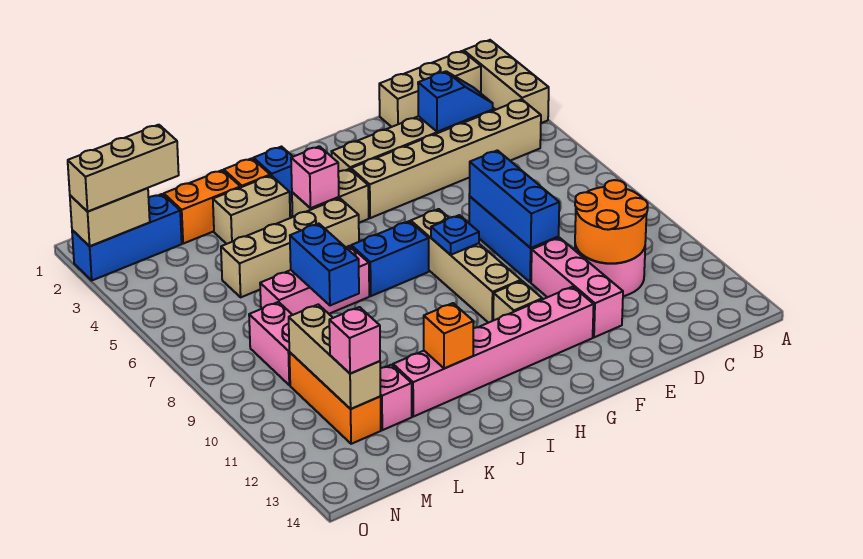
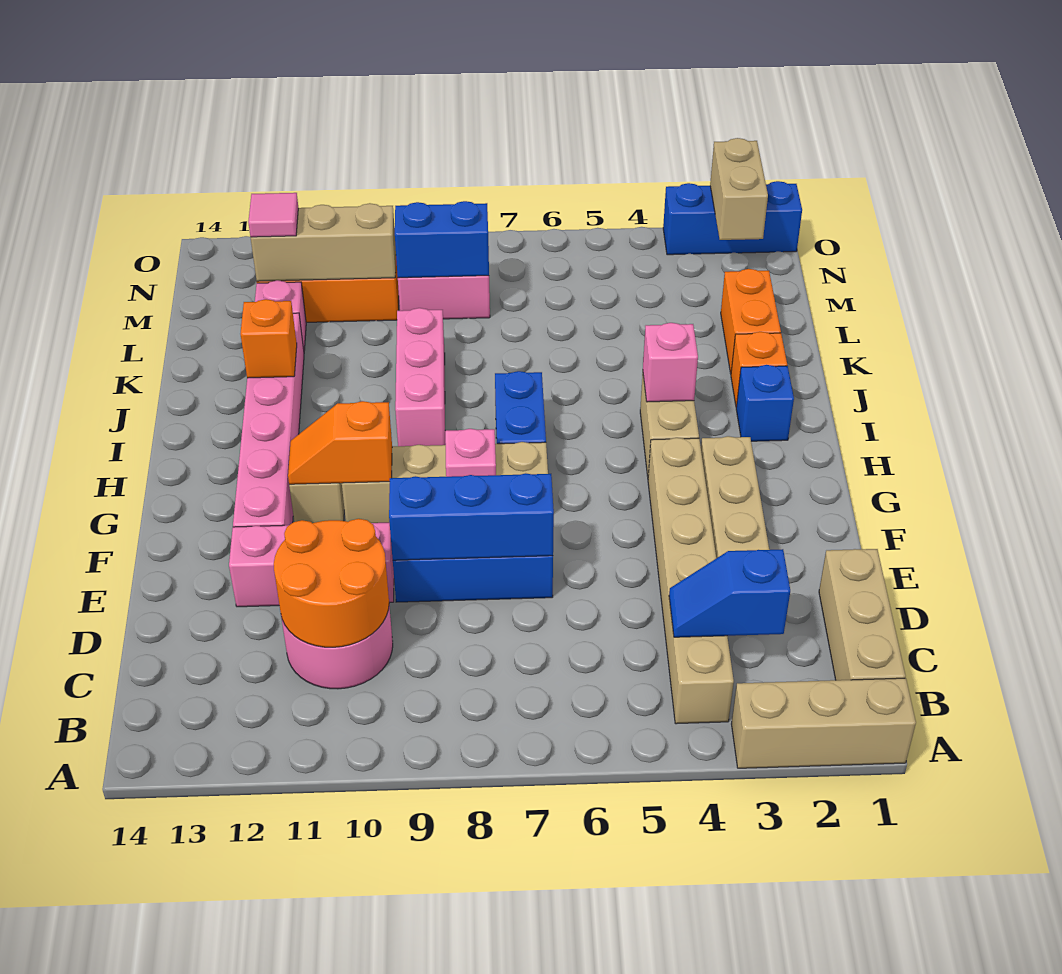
blue slope C3:D3 level 2 top D -> blue slope C3:C4 level 2 top 3
blue plate G8 level 2 -> pink plate G8 level 2
none -> orange slope G10:G11 level 2 top 10
tan brick I5:L5 level 1 -> none
tan brick J3:K3 level 1 -> none
pink brick J7:L7 level 1 -> pink brick I9:K9 level 1
blue brick K7:K8 level 2 -> blue brick M8:M9 level 2
blue brick M2:O2 level 1 -> blue brick O1:O3 level 1
tan brick M2:O2 level 3 -> none
pink brick M12 level 3 -> pink tile M12 level 3

